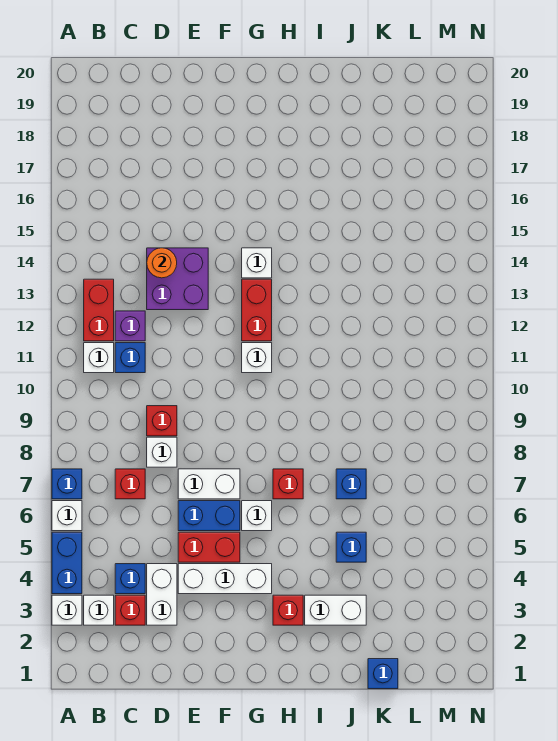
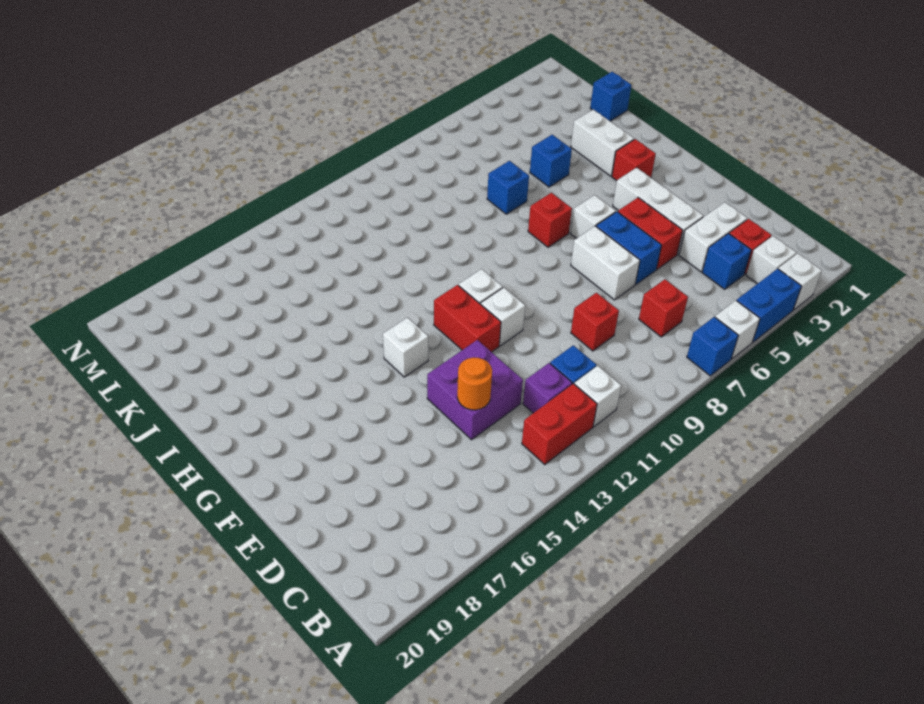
white brick D8 level 1 -> white brick F11 level 1
red brick G12:G13 level 1 -> red brick F12:G12 level 1

